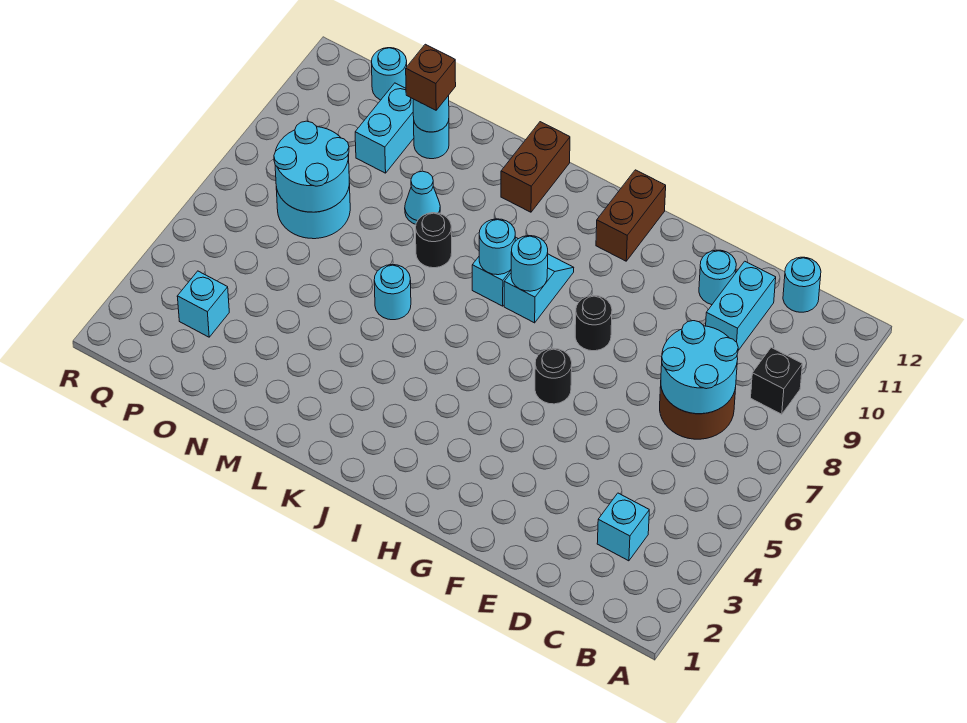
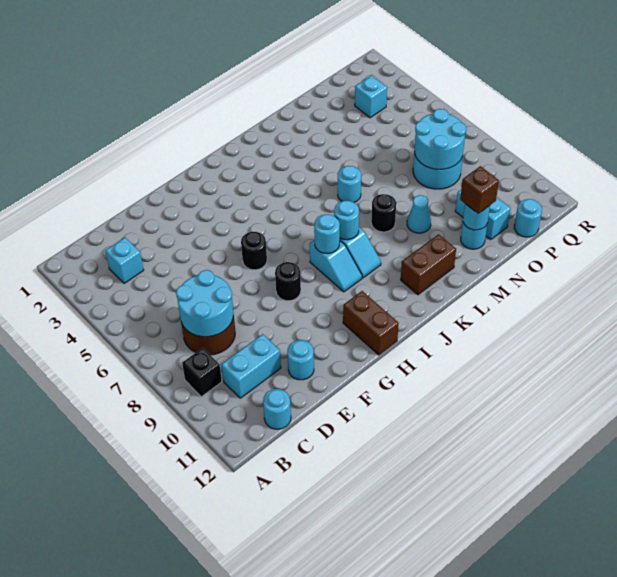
cyan brick D10:D11 level 1 -> cyan brick C10:D10 level 1
brown brick K11:K12 level 1 -> brown brick K11:L11 level 1

